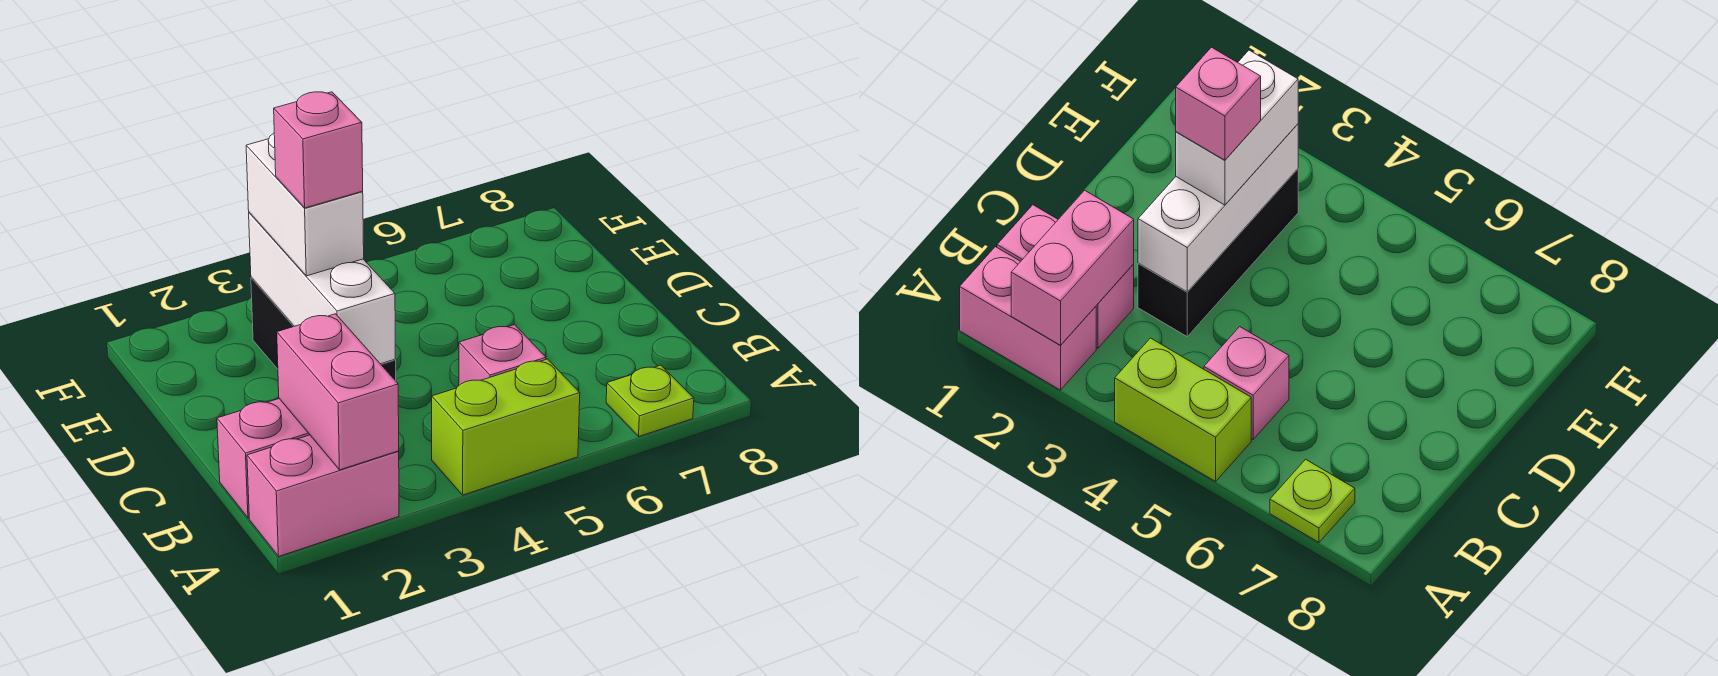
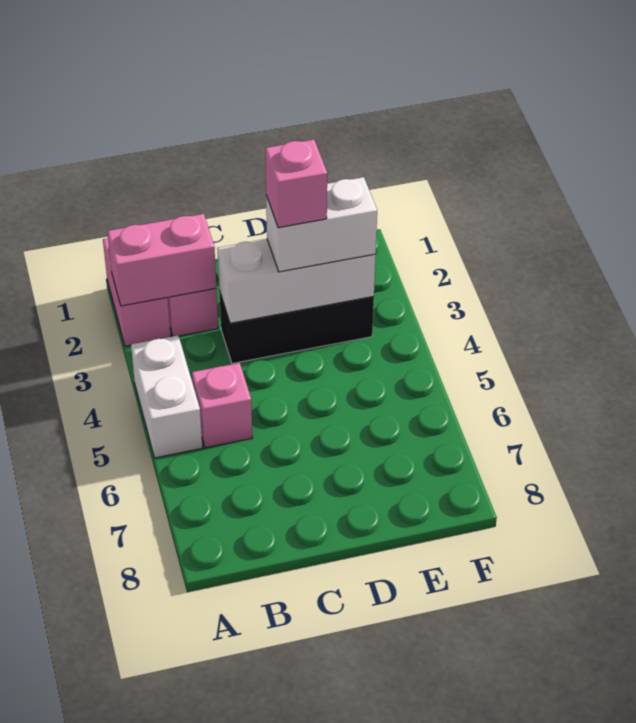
lime brick A4:A5 level 1 -> white brick A4:A5 level 1
lime plate A7 level 1 -> none

